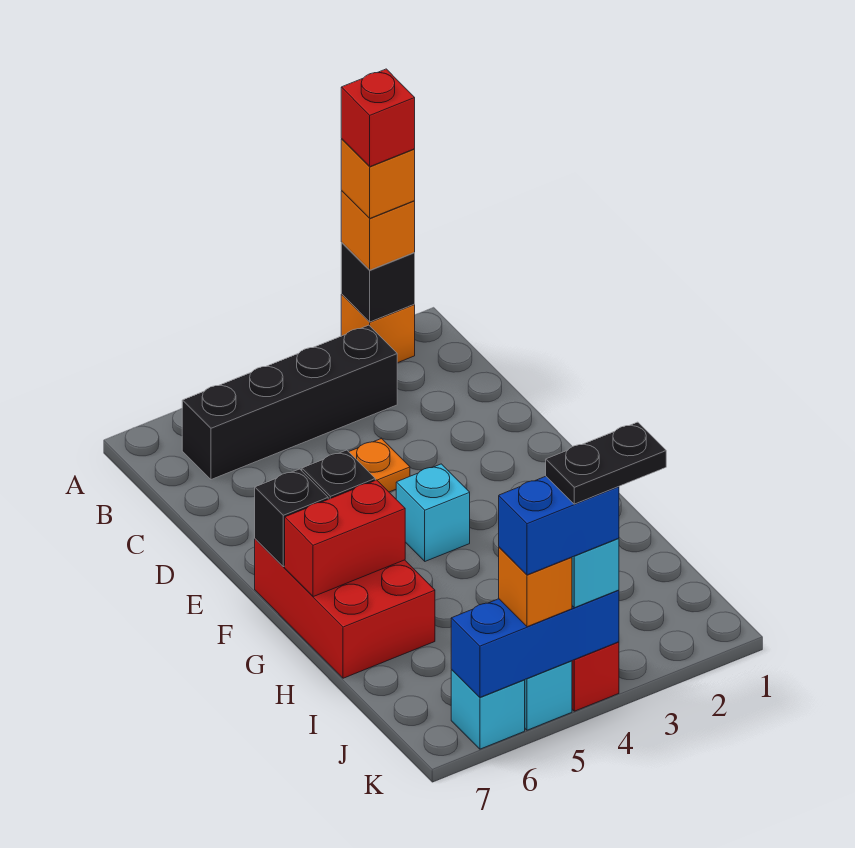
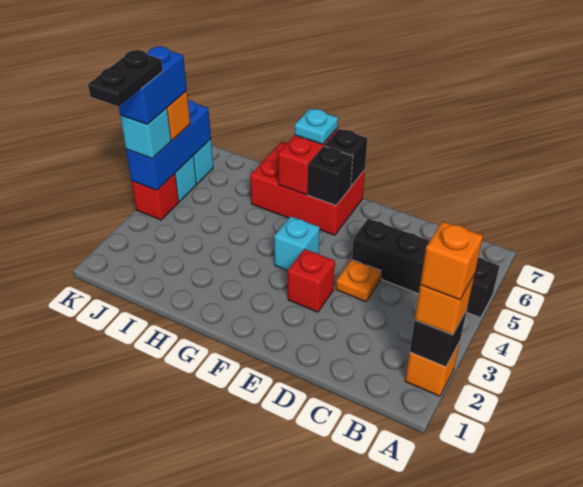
red brick A2 level 5 -> red brick E3 level 1
black brick B3:B6 level 1 -> black brick A5:D5 level 1
none -> cyan plate G7 level 3

